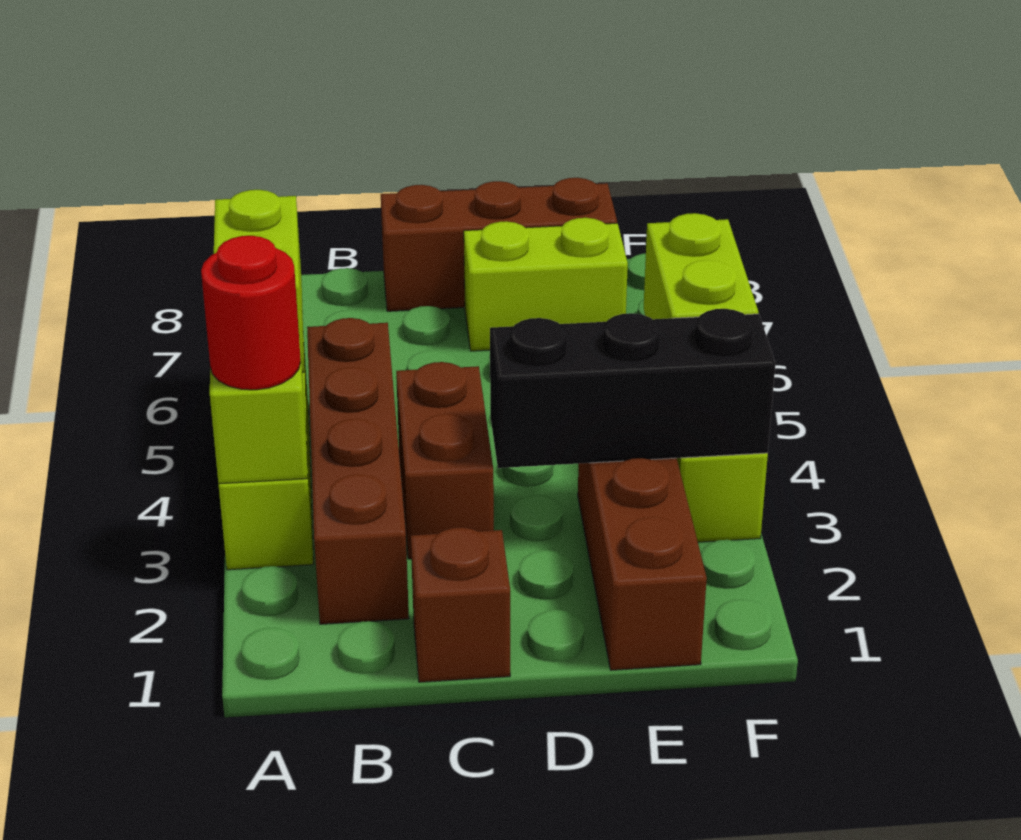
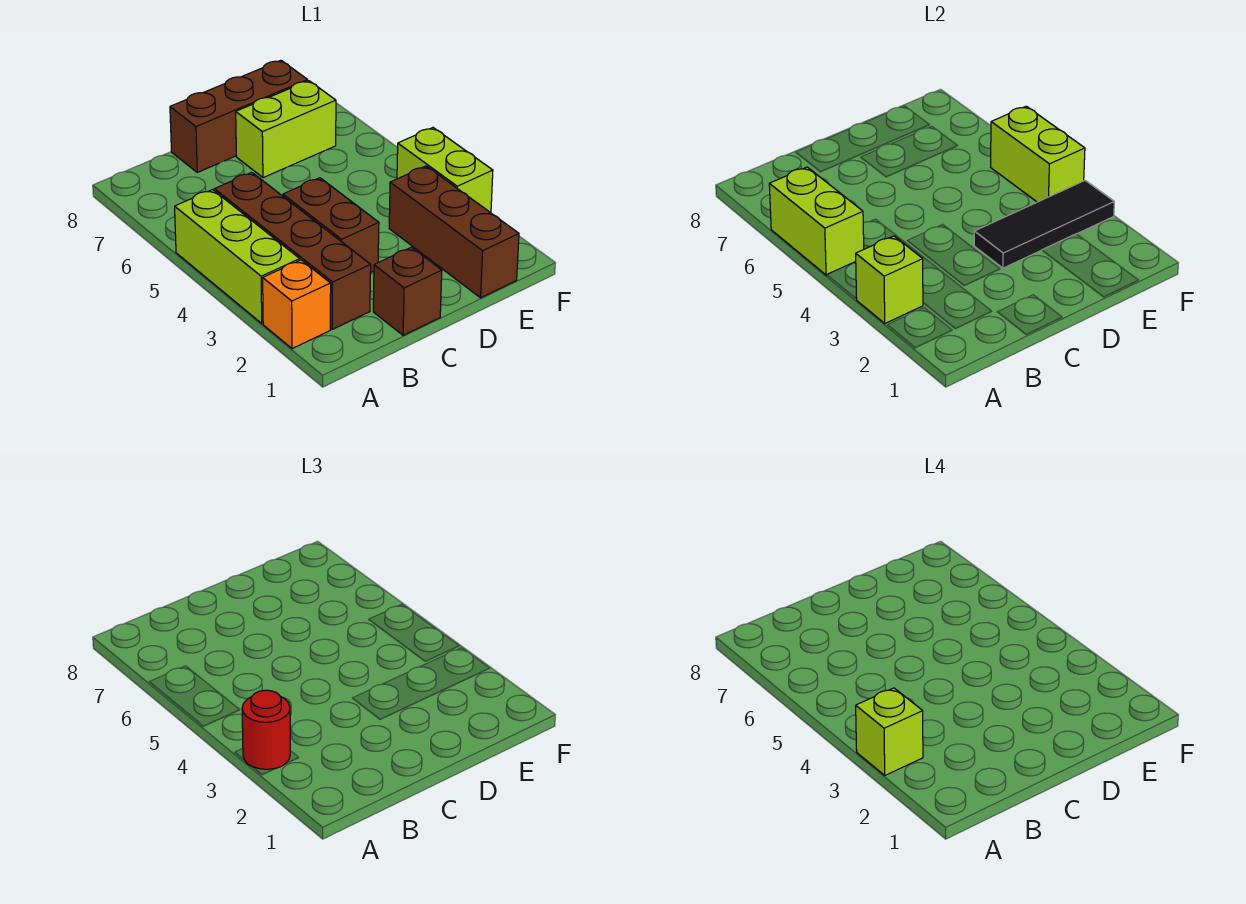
none -> orange brick A2 level 1
none -> lime brick A3 level 4
black brick D3:F3 level 2 -> black tile D3:F3 level 2

